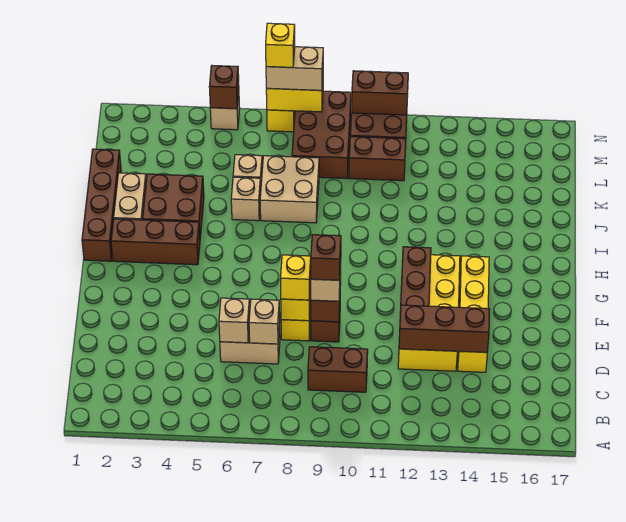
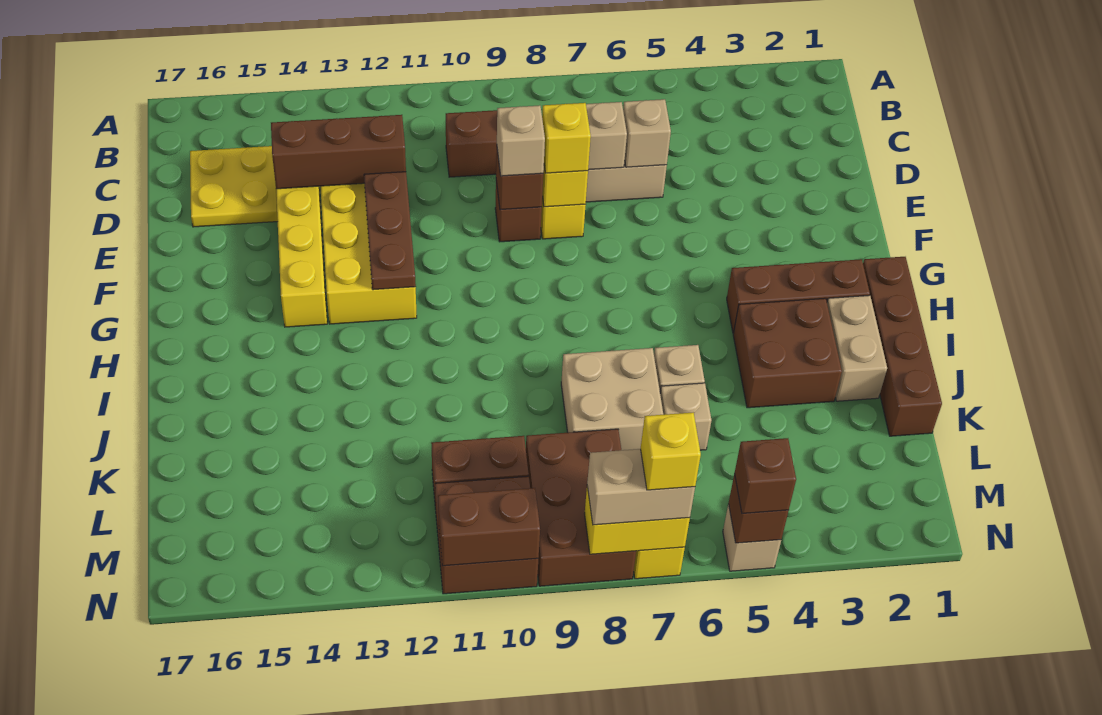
none -> yellow plate C15:D16 level 1
brown brick E9 level 4 -> brown brick N5 level 3

